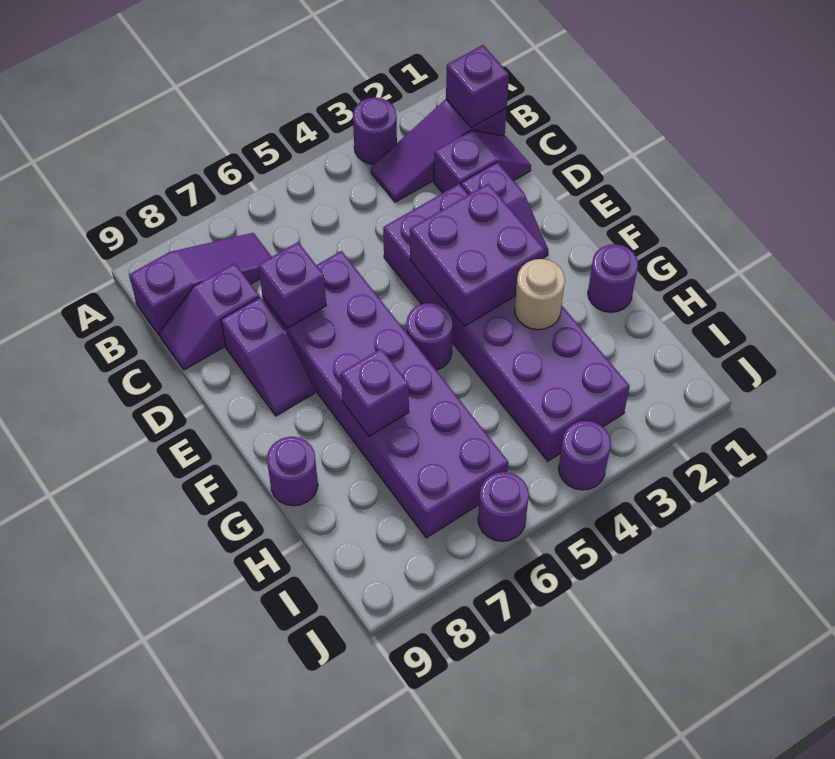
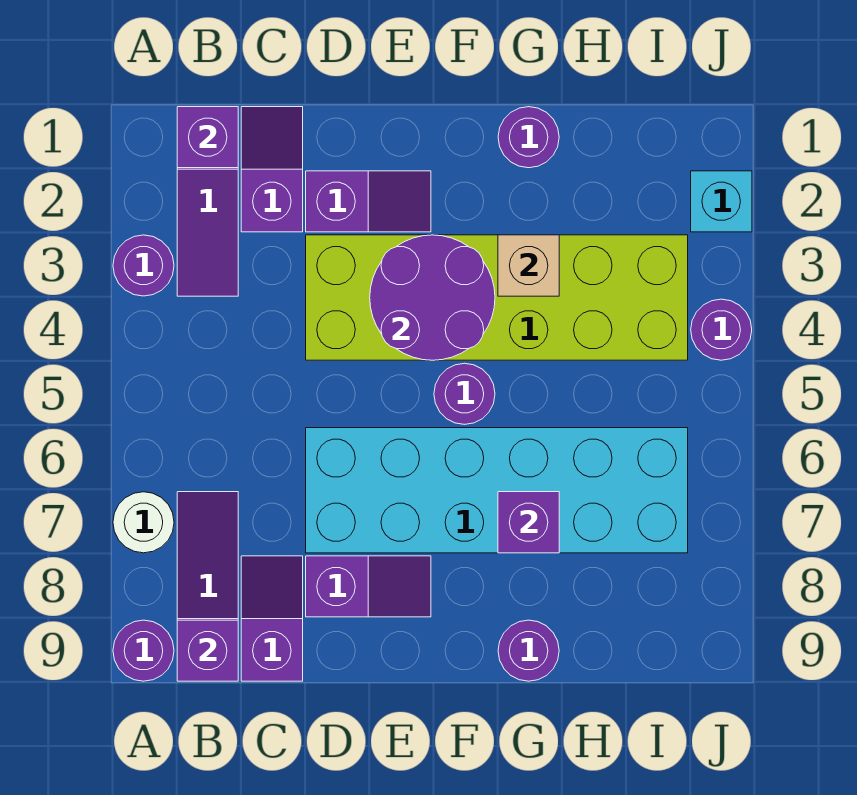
none -> white round brick A7 level 1
purple slope C8:C9 level 1 top 8 -> purple slope C8:C9 level 1 top 9
purple brick D3:I4 level 1 -> lime brick D3:I4 level 1
purple brick D6:I7 level 1 -> cyan brick D6:I7 level 1
purple brick D7 level 2 -> purple brick B9 level 2
purple brick E3:F4 level 2 -> purple round brick E3:F4 level 2
tan round brick G3 level 2 -> tan brick G3 level 2
none -> cyan brick J2 level 1
purple round brick J6 level 1 -> purple round brick A9 level 1

